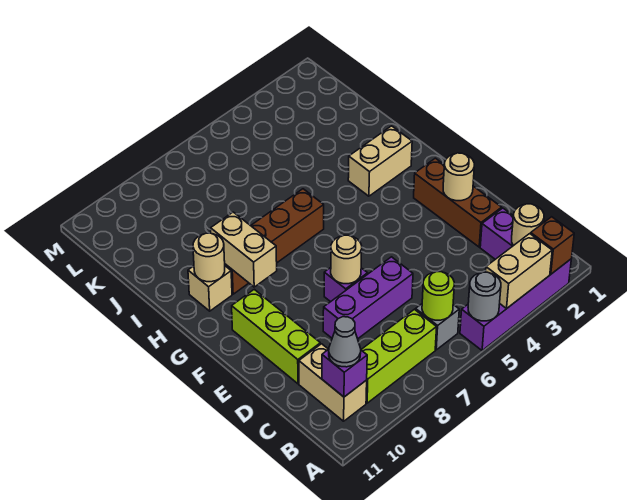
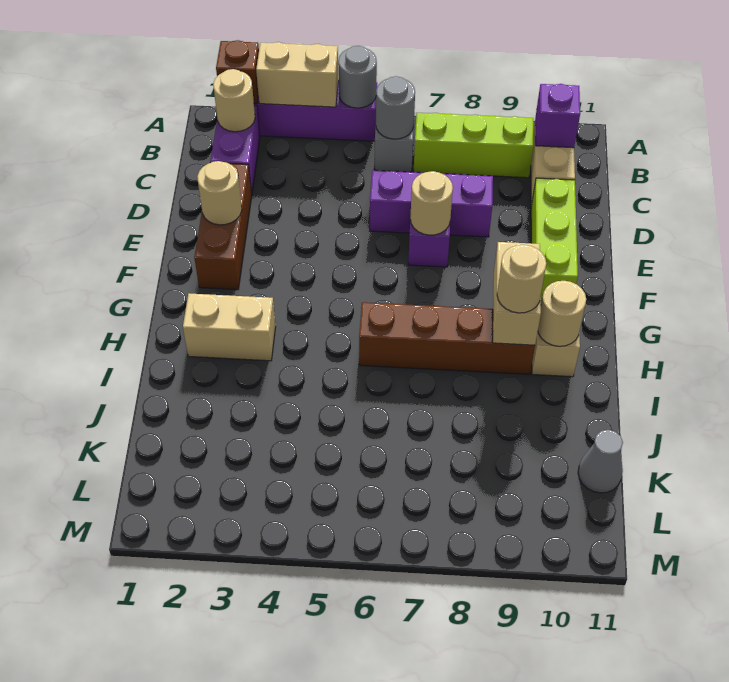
lime round brick B6 level 2 -> grey round brick B6 level 2
grey cone B10 level 3 -> grey cone K11 level 1
none -> tan round brick H9 level 3

